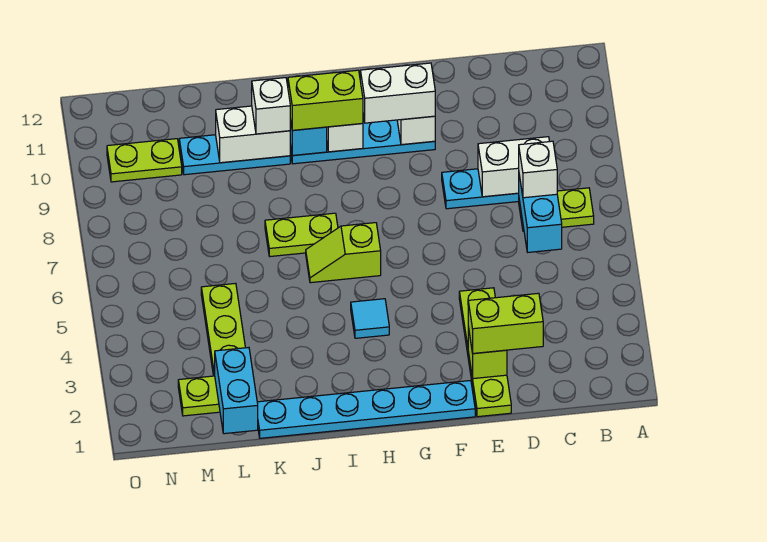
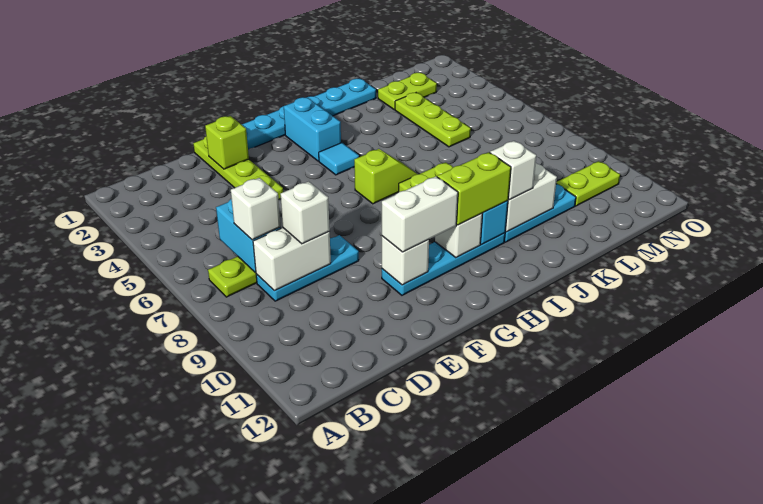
lime brick D2:E2 level 3 -> none
none -> white brick D8 level 3
cyan brick L1:L2 level 2 -> cyan brick H2:H3 level 1

